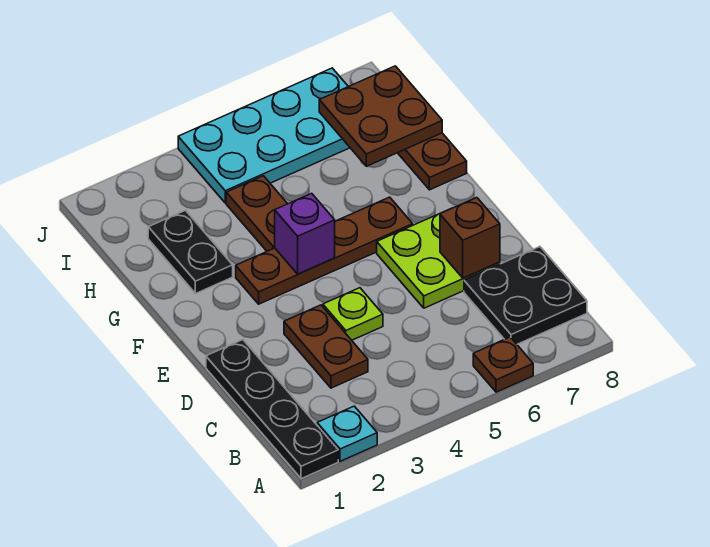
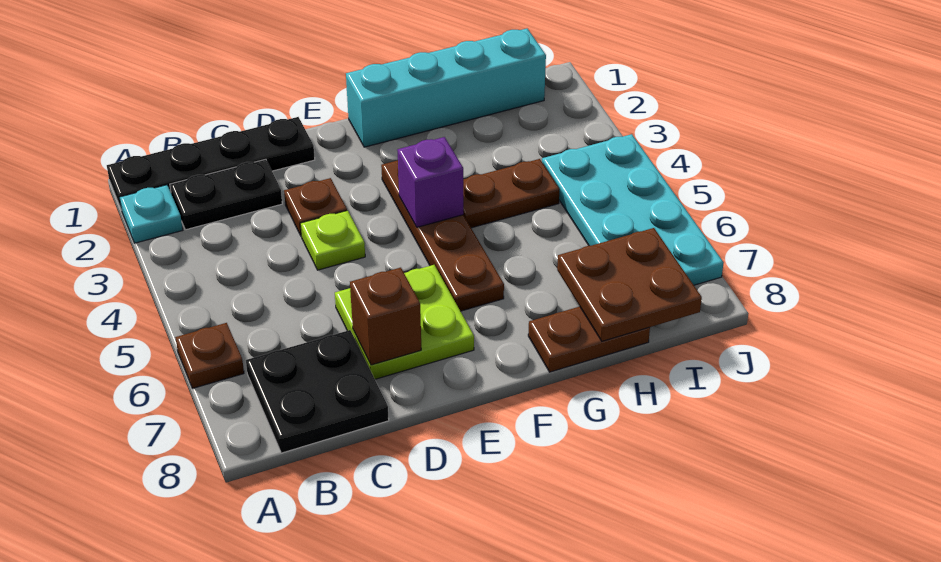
brown plate C3:D3 level 1 -> brown plate D3 level 1
none -> cyan brick F1:I1 level 1
black plate G2:H2 level 1 -> black plate B2:C2 level 1

